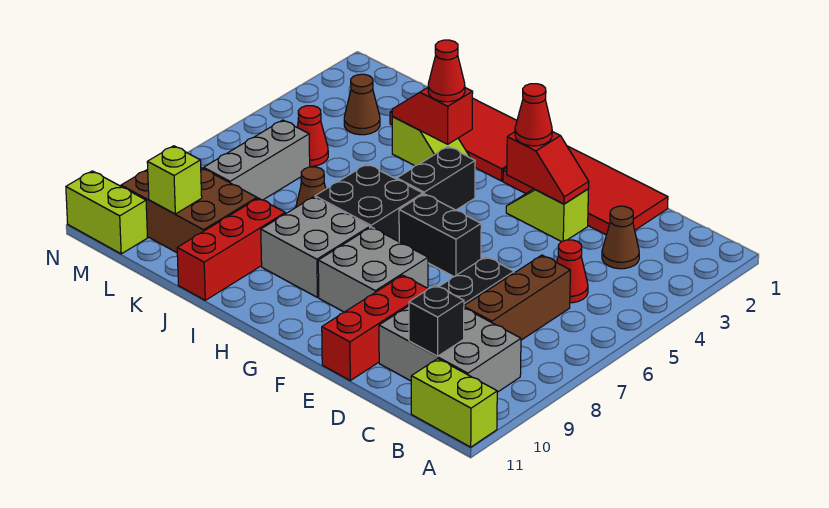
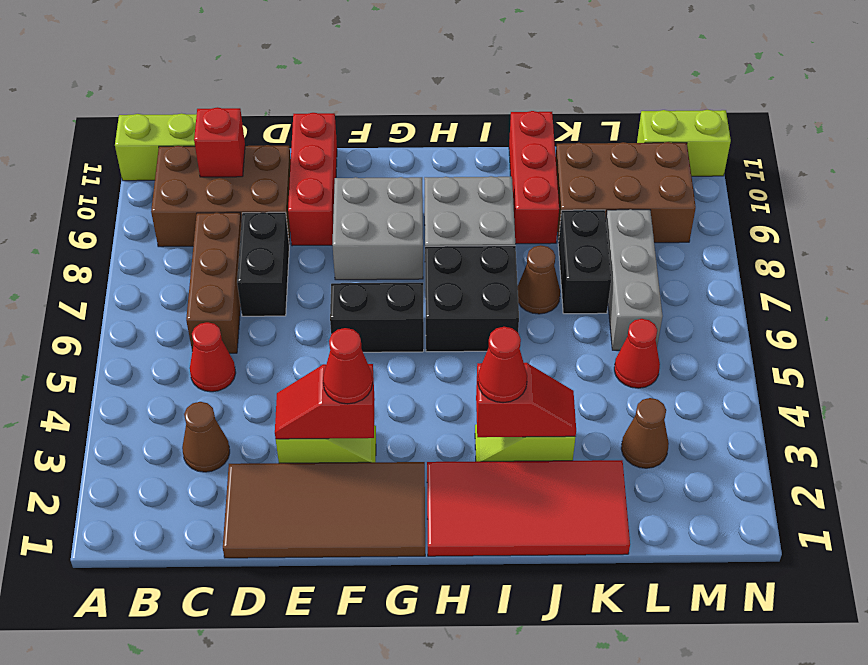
grey brick B9:D10 level 1 -> brown brick B9:D10 level 1
black brick C10 level 2 -> red brick C10 level 2
red tile D1:G2 level 1 -> brown tile D1:G2 level 1
black brick H4:H5 level 1 -> black brick K7:K8 level 1
lime brick L10 level 2 -> none

